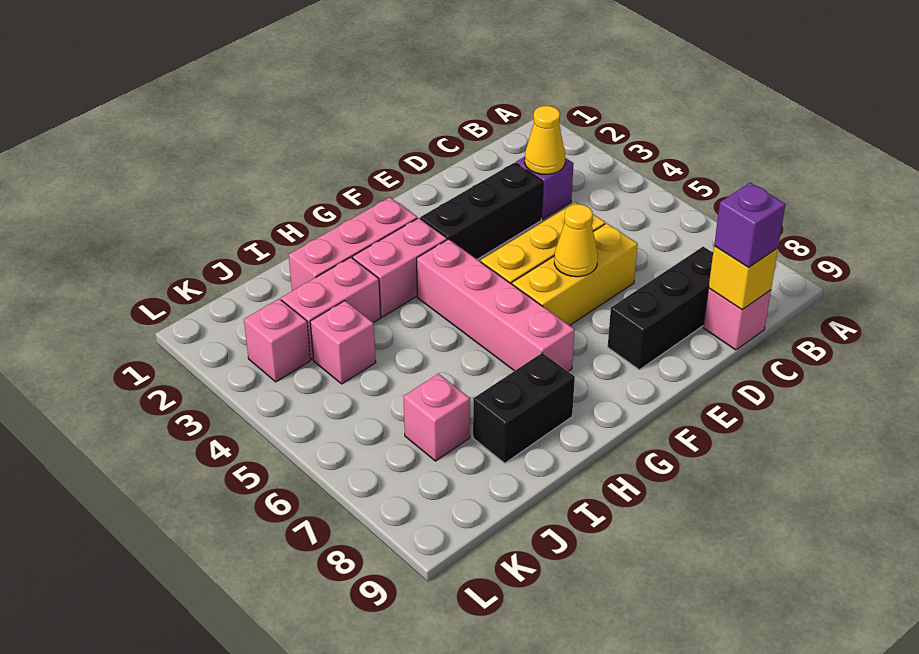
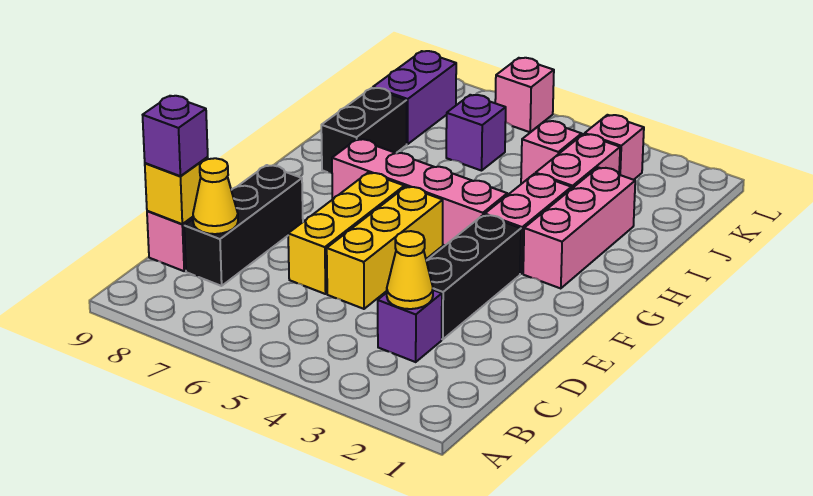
yellow cone E6 level 2 -> yellow cone C8 level 2
none -> purple brick J6 level 1
pink brick J7 level 1 -> pink brick L6 level 1
none -> purple brick J8:K8 level 1

